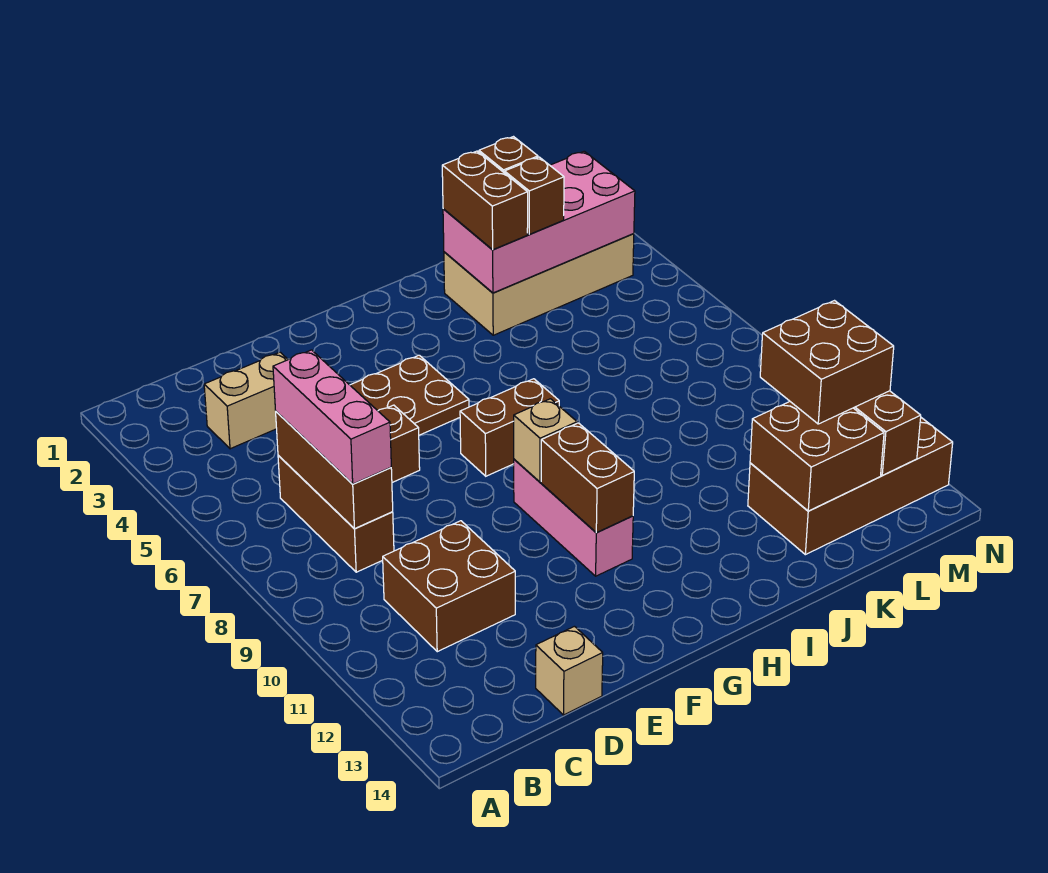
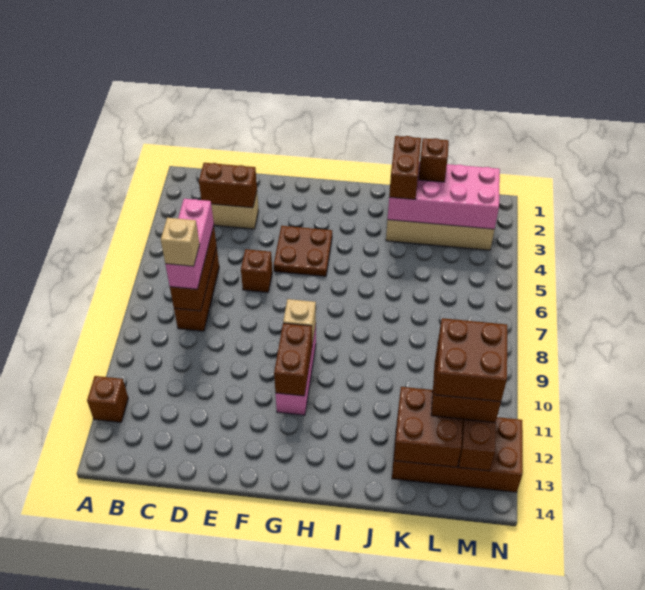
brown brick C10:D11 level 1 -> brown brick L11:M12 level 4
tan brick D14 level 1 -> tan brick C8 level 4
brown brick G7:H7 level 1 -> brown brick C3:D3 level 2
brown brick K3 level 3 -> brown brick A12 level 1

